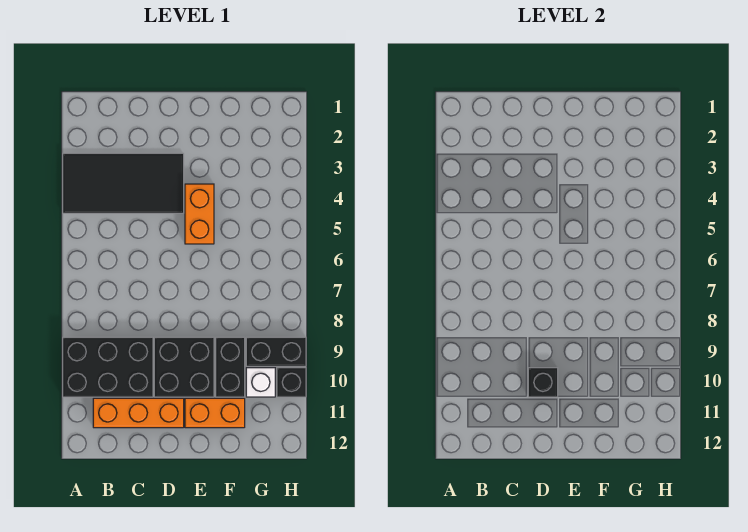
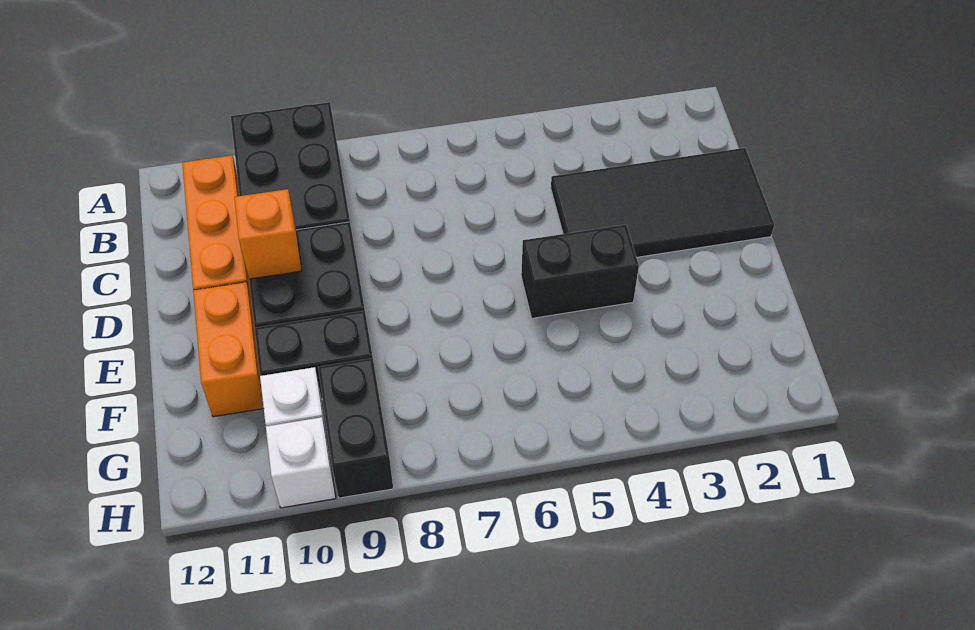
black tile A3:D4 level 1 -> black tile C1:D4 level 1
black brick D10 level 2 -> orange brick D10 level 2
orange brick E4:E5 level 1 -> black brick E4:E5 level 1
black brick H10 level 1 -> white brick H10 level 1

